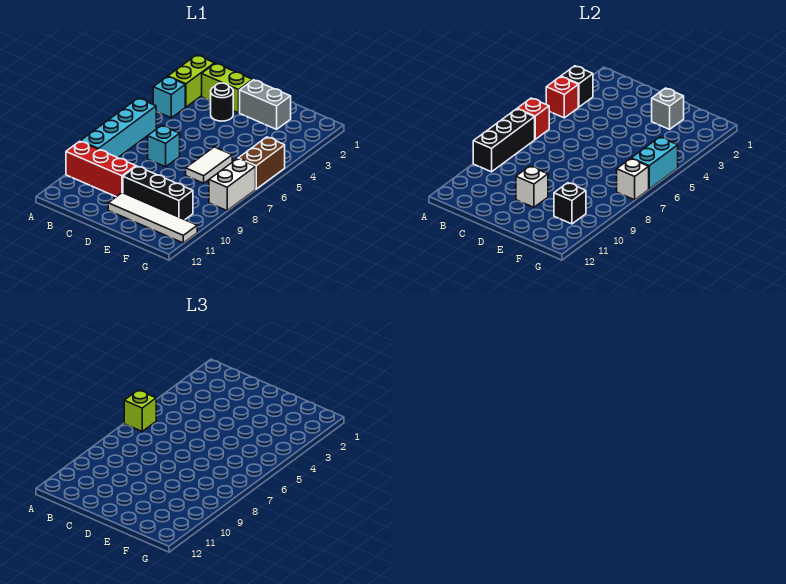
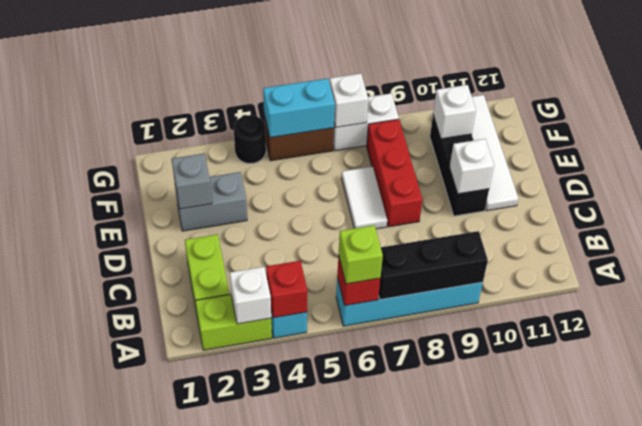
black brick A3 level 2 -> white brick A3 level 2
red brick A10:C10 level 1 -> red brick D8:F8 level 1
black round brick C3 level 1 -> black round brick G4 level 1
cyan brick C7 level 1 -> none
grey brick D2:E2 level 1 -> grey brick E2:E3 level 1
white tile E6:E7 level 1 -> white tile D7:E7 level 1
black brick F10 level 2 -> white brick F10 level 2

